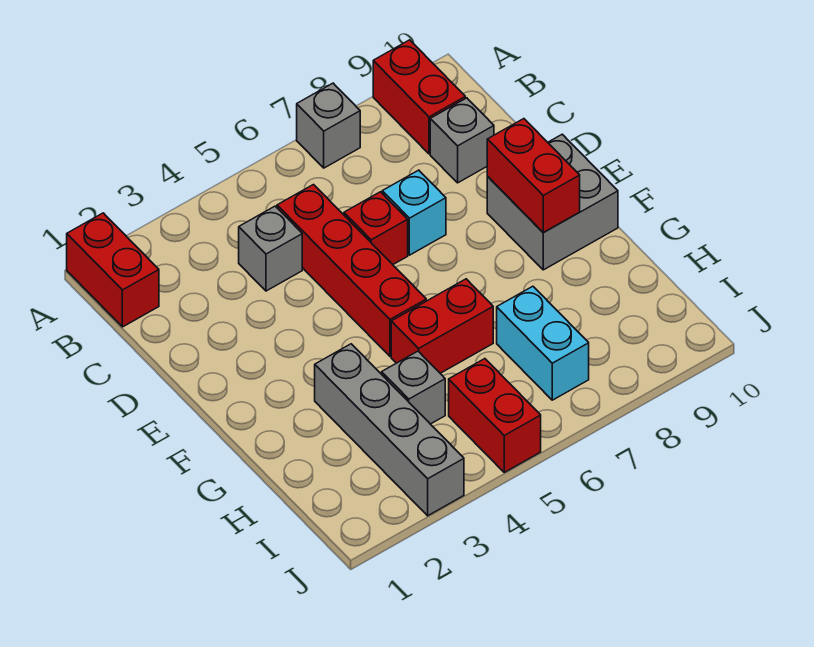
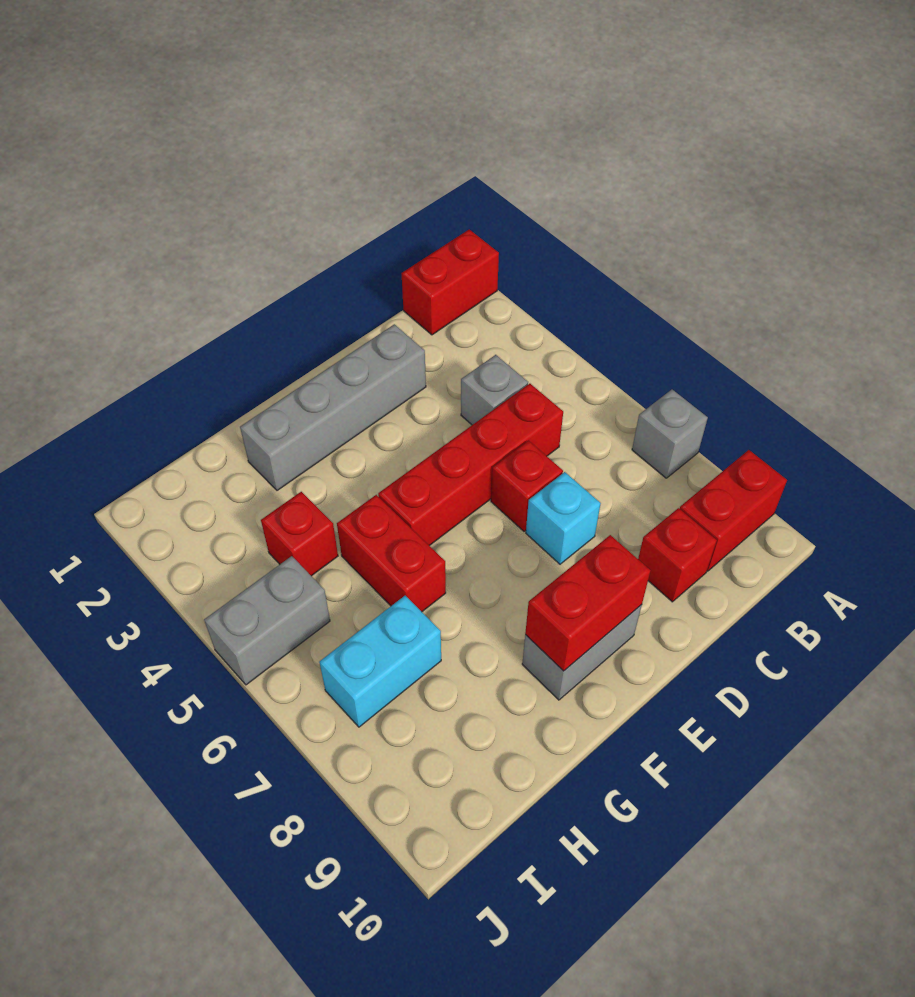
grey brick C9 level 1 -> red brick C9 level 1
grey brick E9:F10 level 1 -> grey brick E9:F9 level 1
grey brick G3:J3 level 1 -> grey brick D2:G2 level 1
grey brick H4 level 1 -> red brick H4 level 1
red brick I5:J5 level 1 -> grey brick I5:J5 level 1

